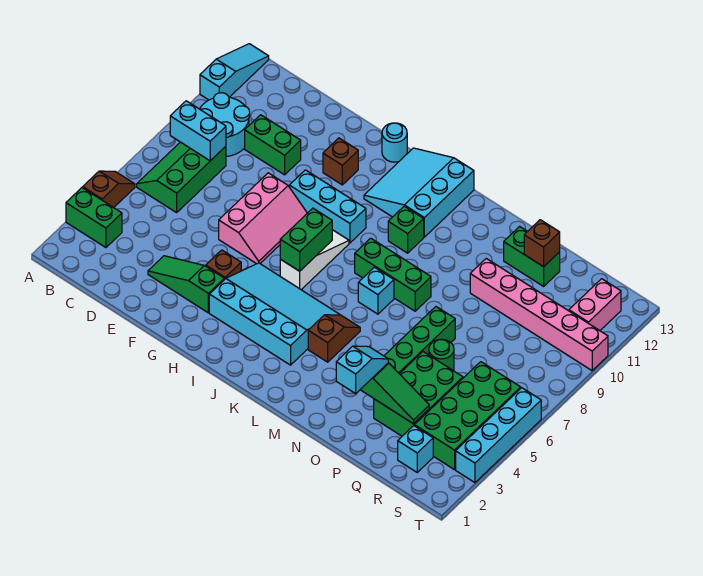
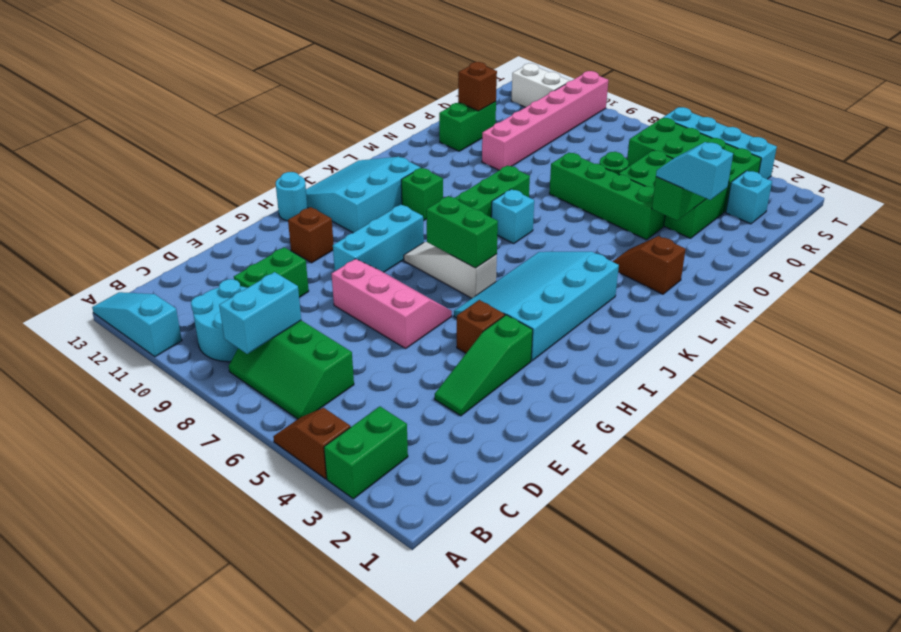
cyan slope I11:K13 level 1 top K -> cyan slope I11:K13 level 1 top 11
brown slope L4:L5 level 1 top 4 -> brown slope M2:M3 level 1 top 2
pink brick S11:S12 level 1 -> white brick S11:S12 level 1

